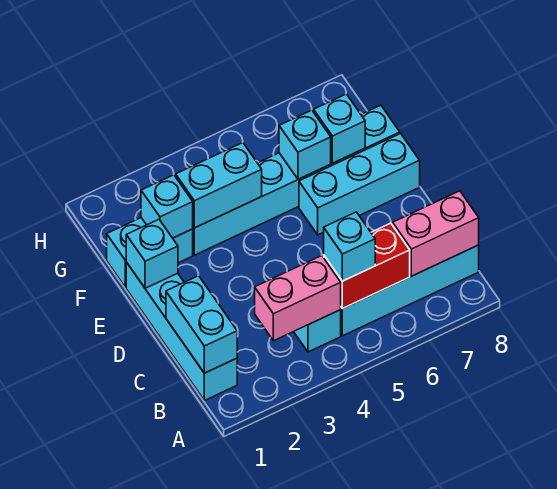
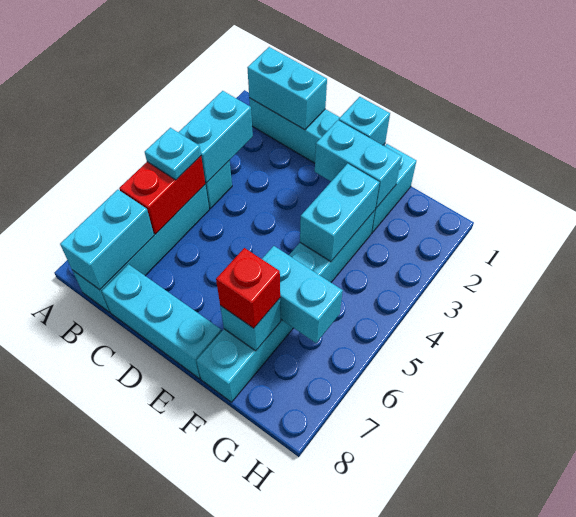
pink brick B3:B4 level 2 -> cyan brick B3:B4 level 2
cyan brick B5 level 3 -> cyan plate B5 level 3
pink brick B7:B8 level 2 -> cyan brick B7:B8 level 2
cyan brick E6:E8 level 1 -> cyan brick C8:E8 level 1
cyan brick F2 level 2 -> cyan brick E2:F2 level 2
cyan brick F6 level 2 -> cyan brick F6:G6 level 2
none -> red brick F7 level 3

